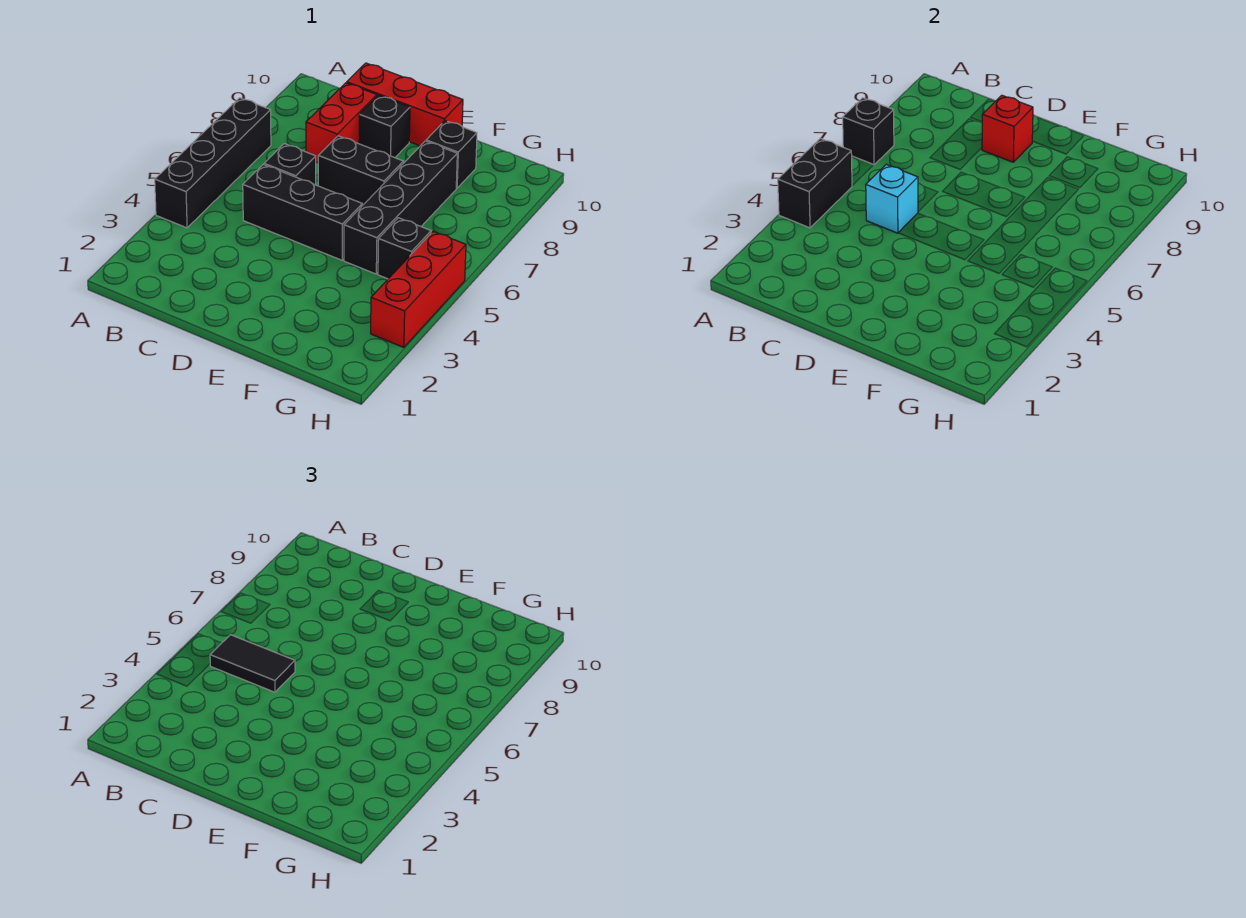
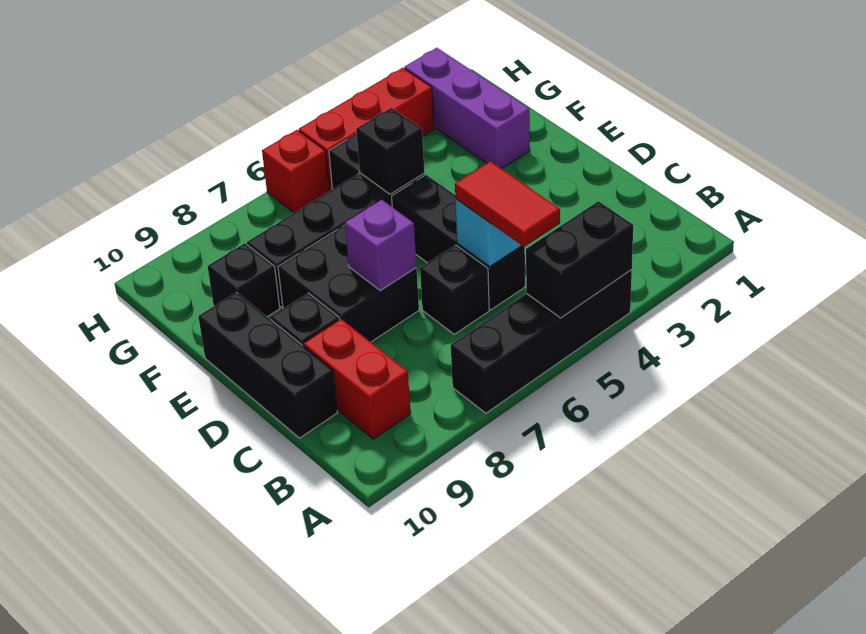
black brick A7 level 2 -> black brick F5 level 2
black tile B5:C5 level 3 -> red tile B5:C5 level 3
red brick C8:C9 level 1 -> red brick B9:C9 level 1
red brick C10:E10 level 1 -> black brick C10:E10 level 1
black brick D7:E7 level 1 -> black brick D7:E8 level 1
none -> purple brick D7 level 2
red brick D9 level 2 -> red brick H6 level 1
none -> purple brick F2:H2 level 1

